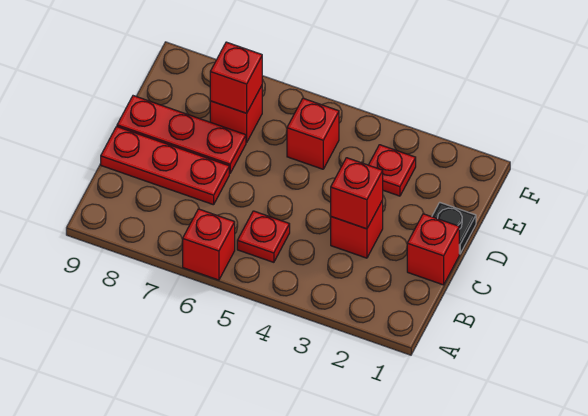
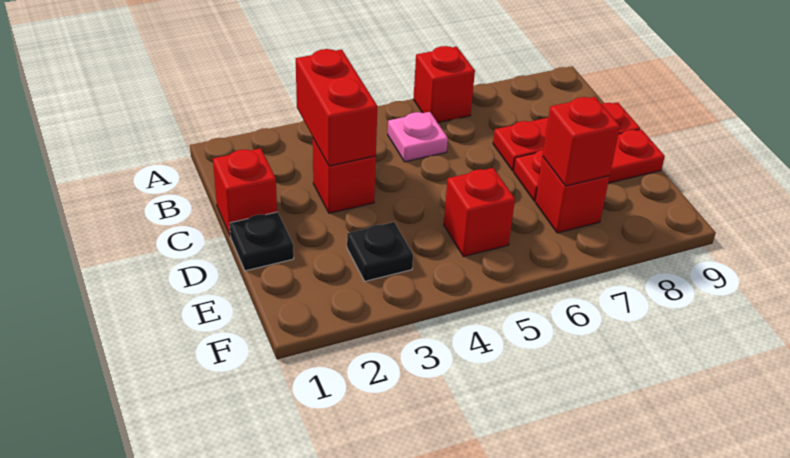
red plate B5 level 1 -> pink plate B5 level 1
red brick C3 level 2 -> red brick B3:C3 level 2
red plate E3 level 1 -> black plate E3 level 1

